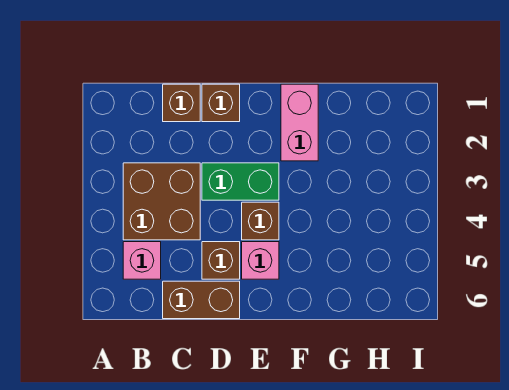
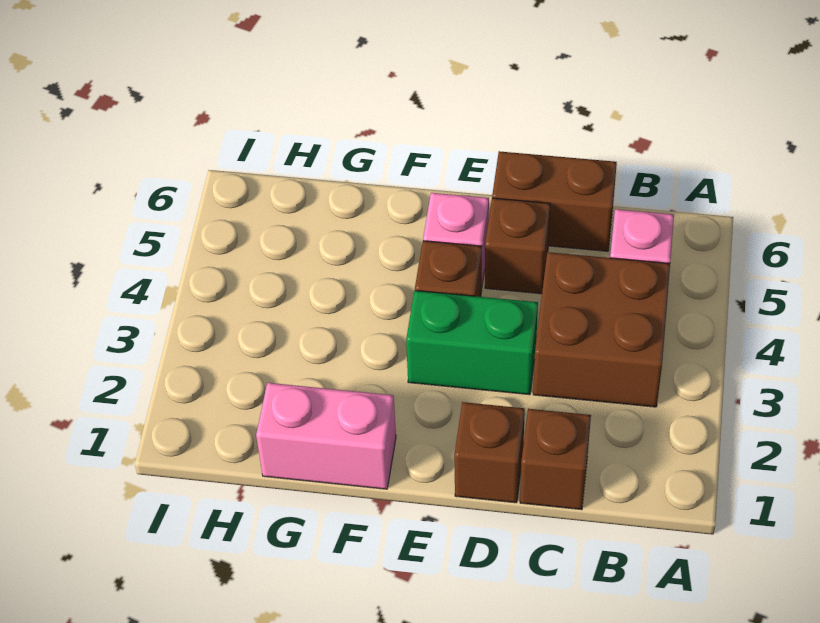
pink brick F1:F2 level 1 -> pink brick F1:G1 level 1

